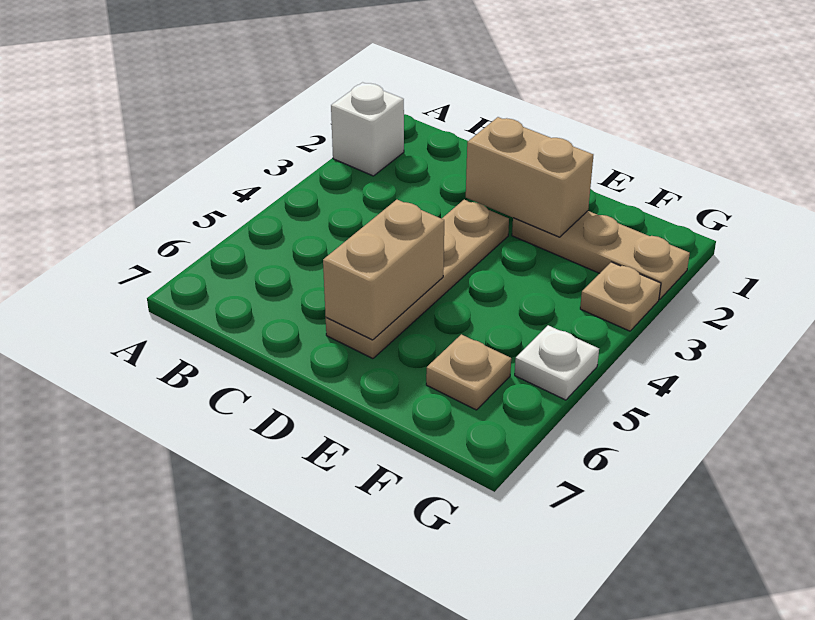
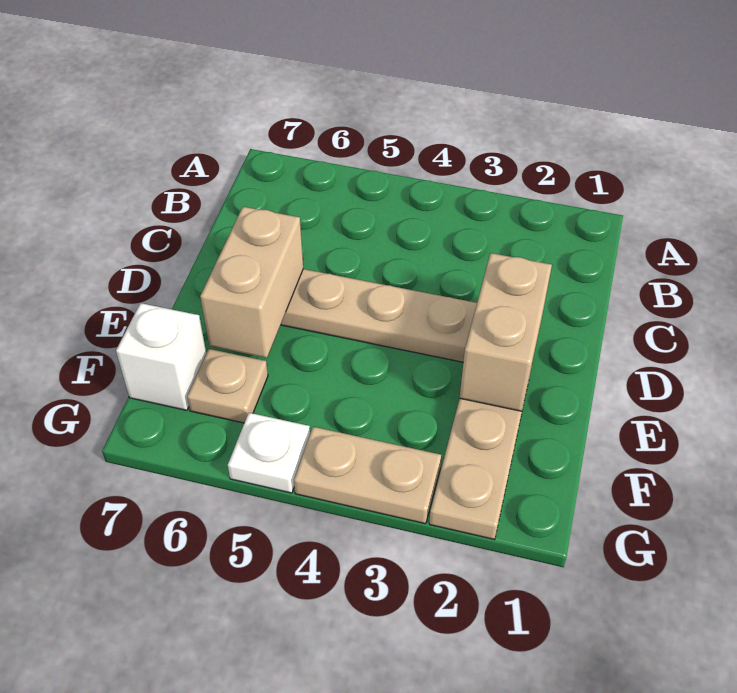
white brick A2 level 1 -> white brick F7 level 1
tan brick D5:D6 level 2 -> tan brick D6:E6 level 2
tan plate G3 level 1 -> tan plate G3:G4 level 1

